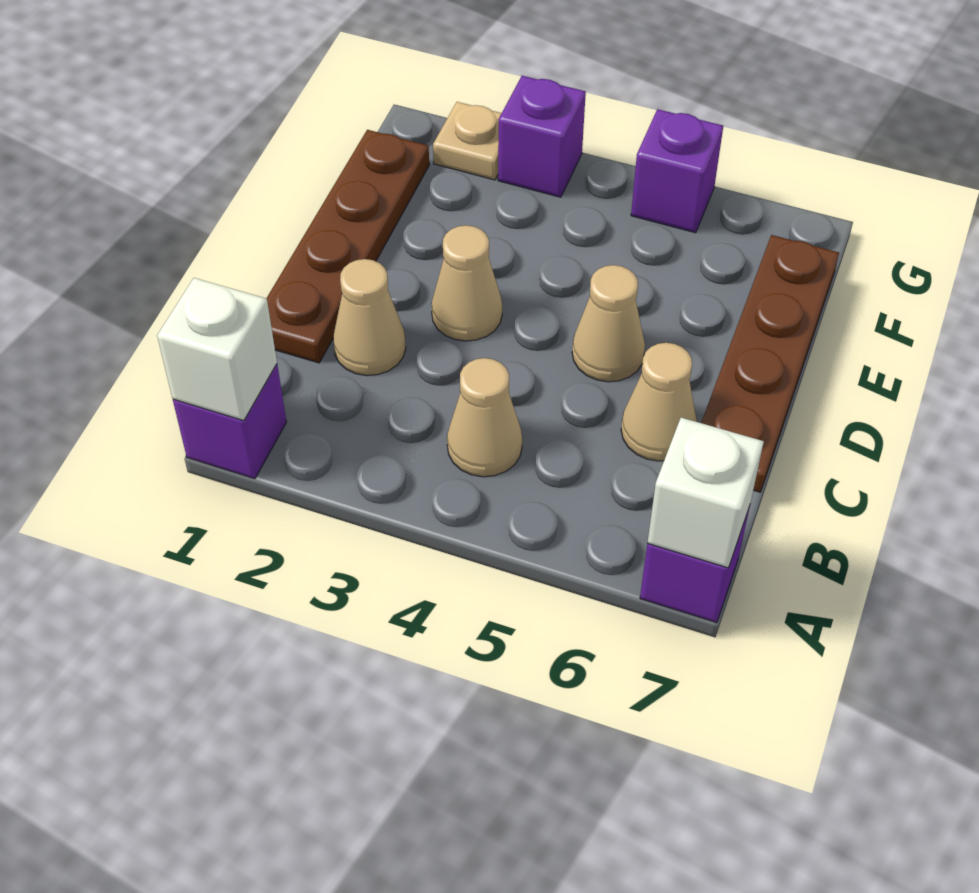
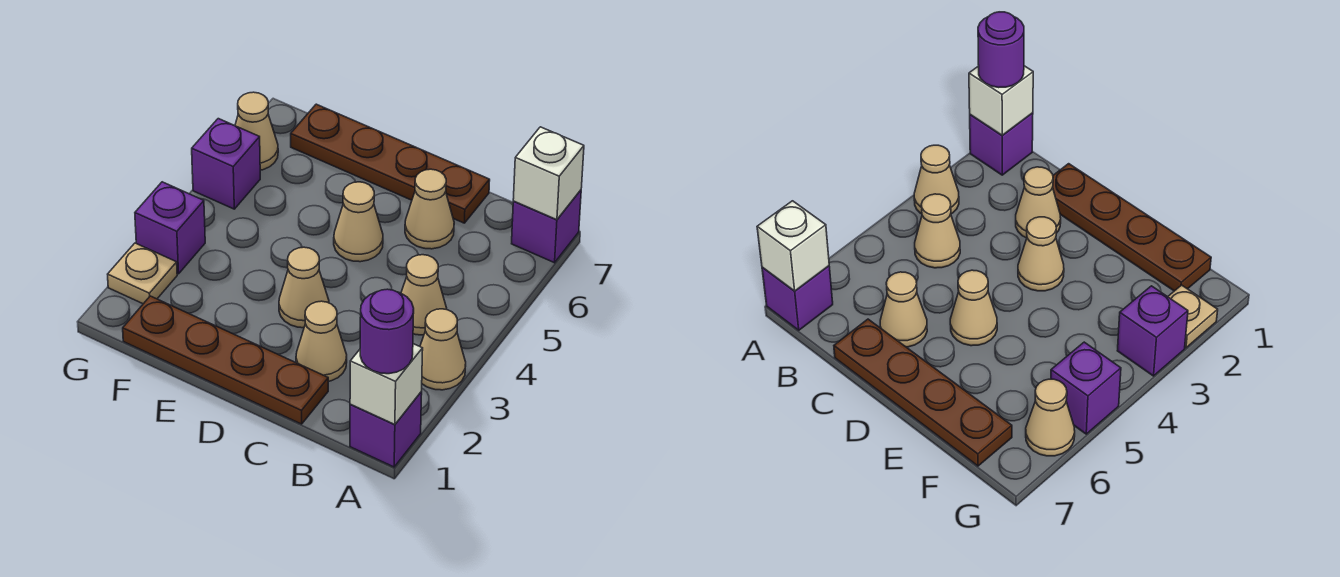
none -> purple round brick A1 level 3
none -> tan cone A3 level 1
none -> tan cone G6 level 1

